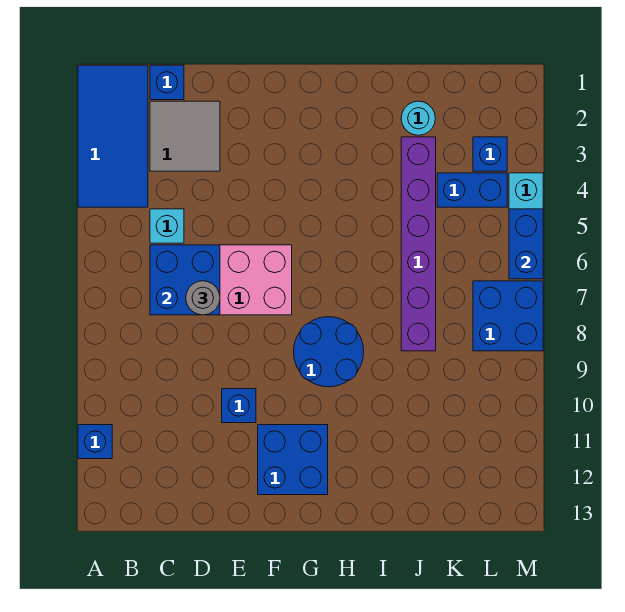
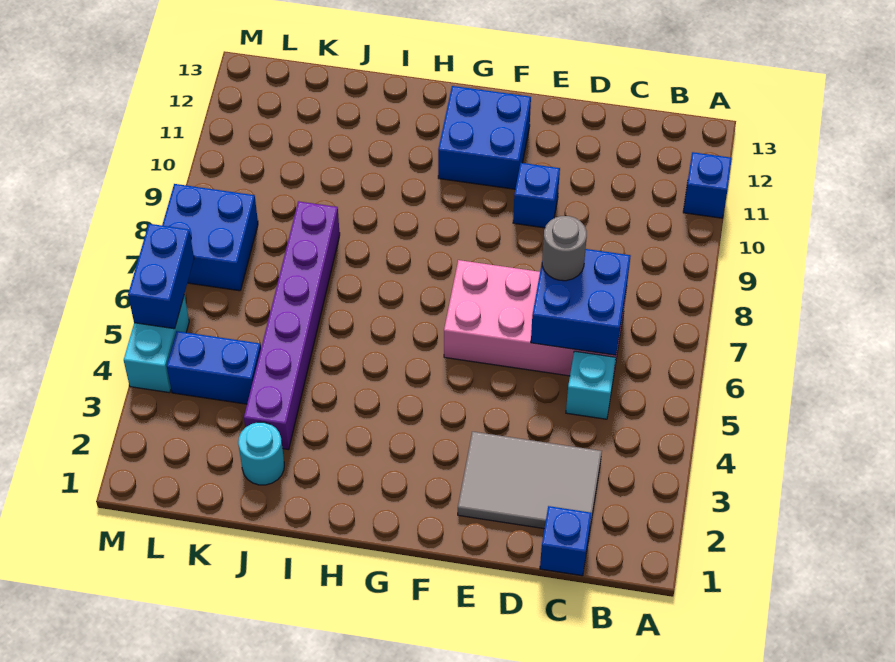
blue tile A1:B4 level 1 -> none
grey tile C2:D3 level 1 -> grey tile C2:E3 level 1
blue round brick G8:H9 level 1 -> none
blue brick L3 level 1 -> none

